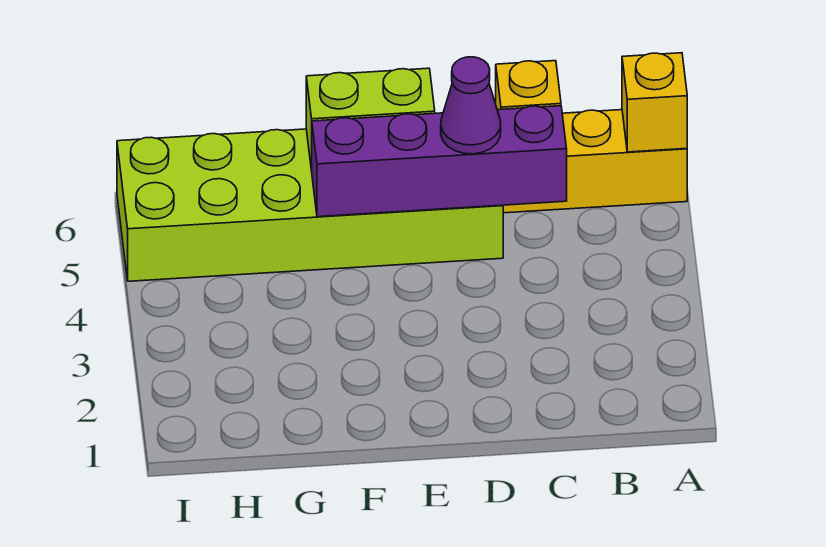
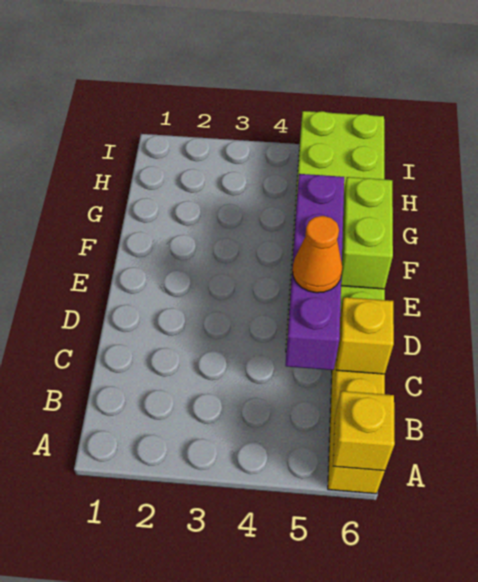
purple cone D5 level 3 -> orange cone D5 level 3

